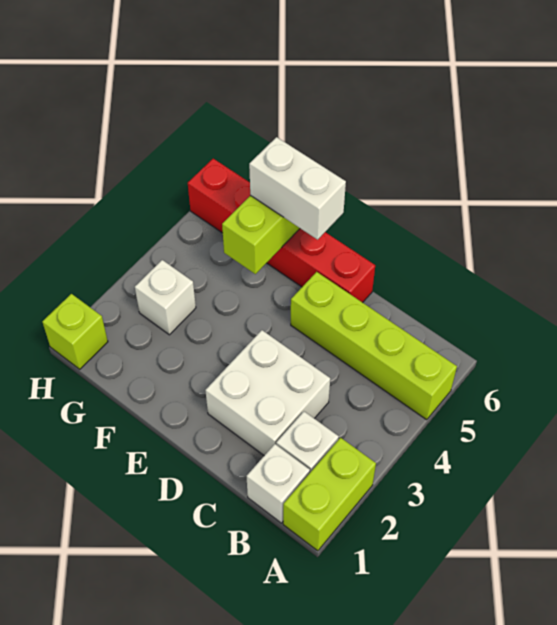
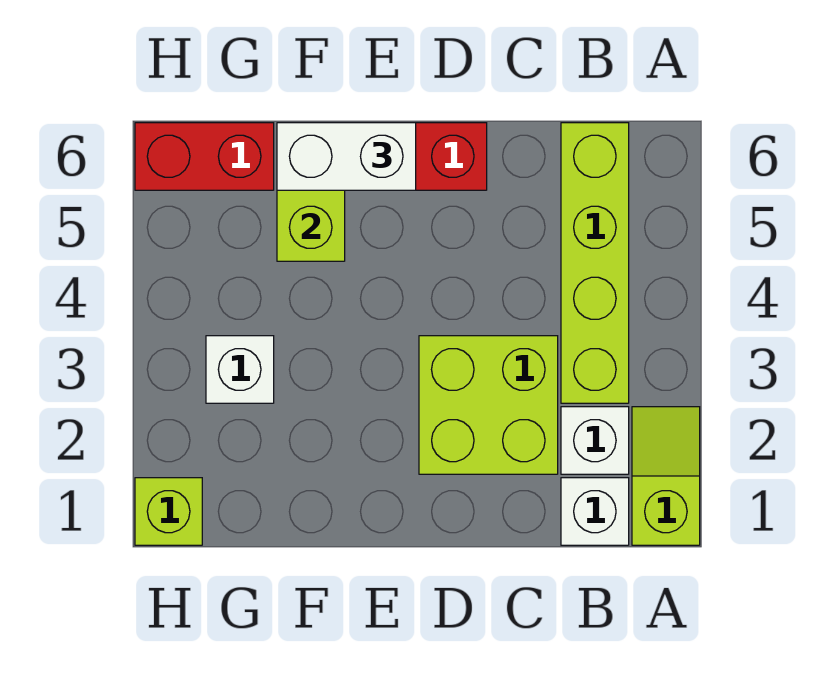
lime brick A1:A2 level 1 -> lime slope A1:A2 level 1 top 1
lime brick A5:D5 level 1 -> lime brick B3:B6 level 1
white brick C2:D3 level 1 -> lime brick C2:D3 level 1

